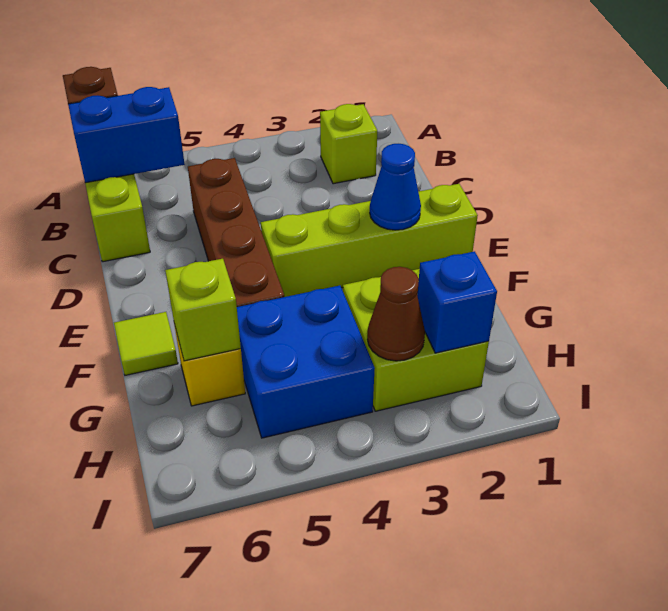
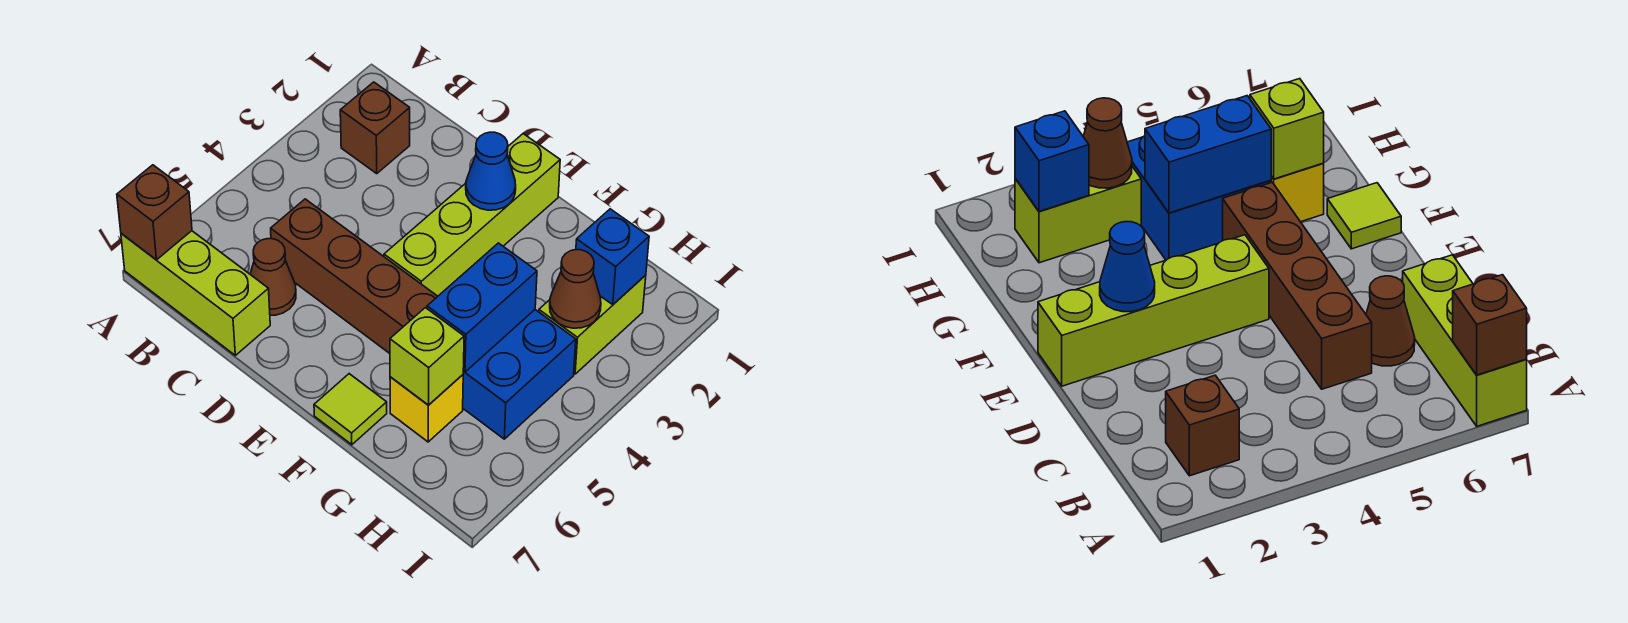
lime brick B2 level 1 -> brown brick B2 level 1
blue brick B6:B7 level 2 -> blue brick G4:G5 level 2
none -> brown cone C6 level 1
lime brick G2:H3 level 1 -> lime brick H2:H3 level 1

